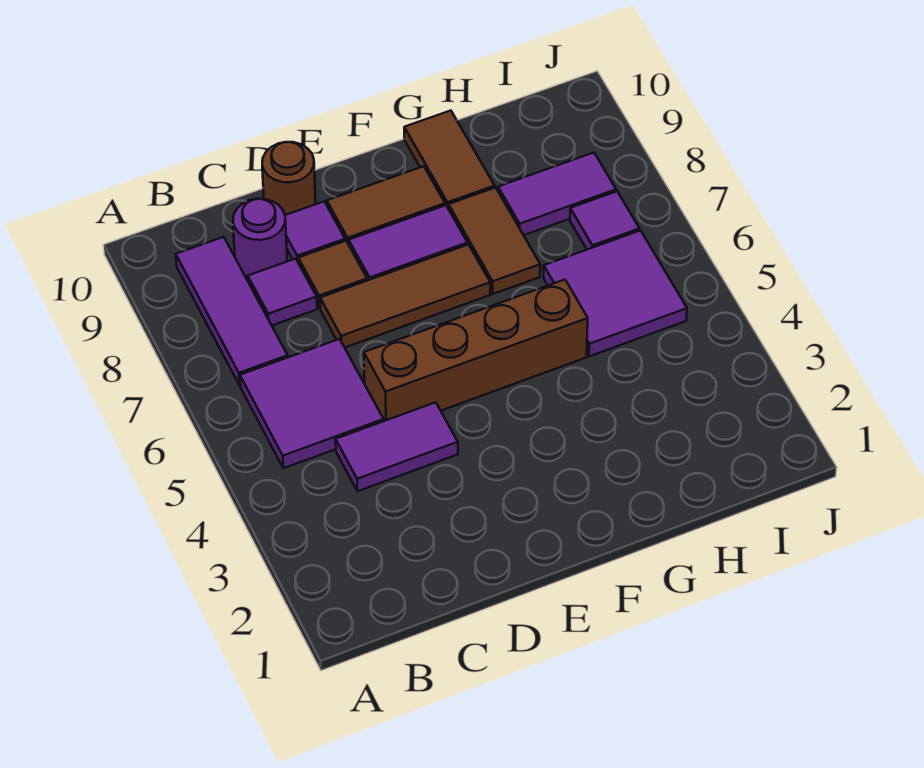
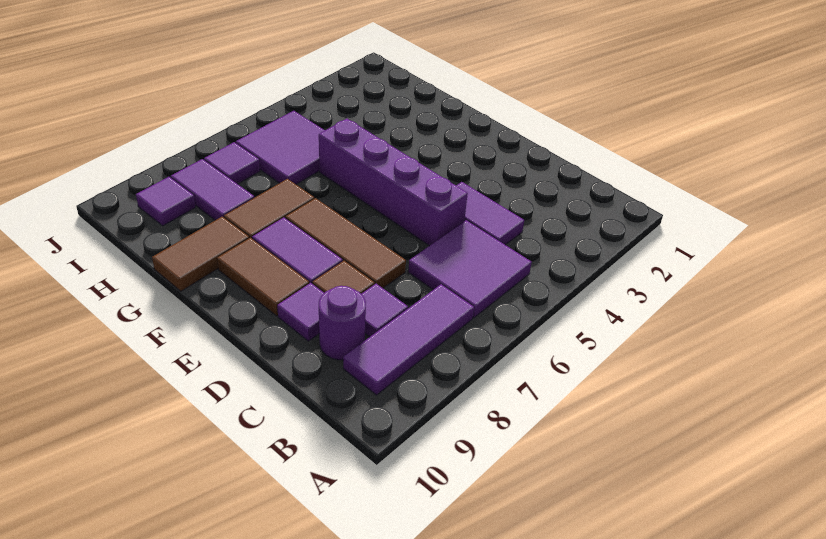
brown brick D5:G5 level 1 -> purple brick D5:G5 level 1
brown round brick D10 level 1 -> none
none -> purple tile I9 level 1

